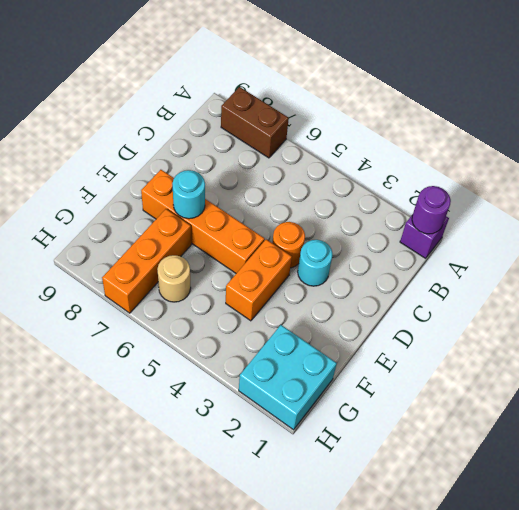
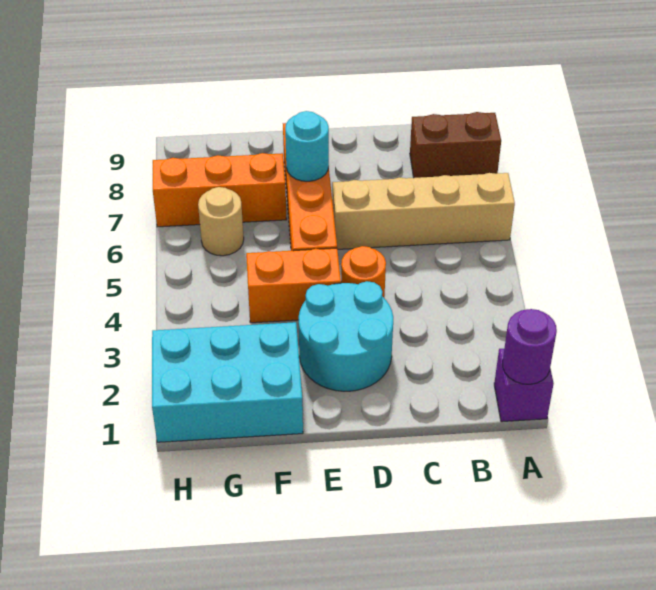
none -> tan brick A6:D6 level 1
brown brick A7:A8 level 1 -> brown brick A8:B8 level 1
cyan round brick D3 level 1 -> cyan round brick D2:E3 level 1
cyan brick G1:H2 level 1 -> cyan brick F1:H2 level 1

